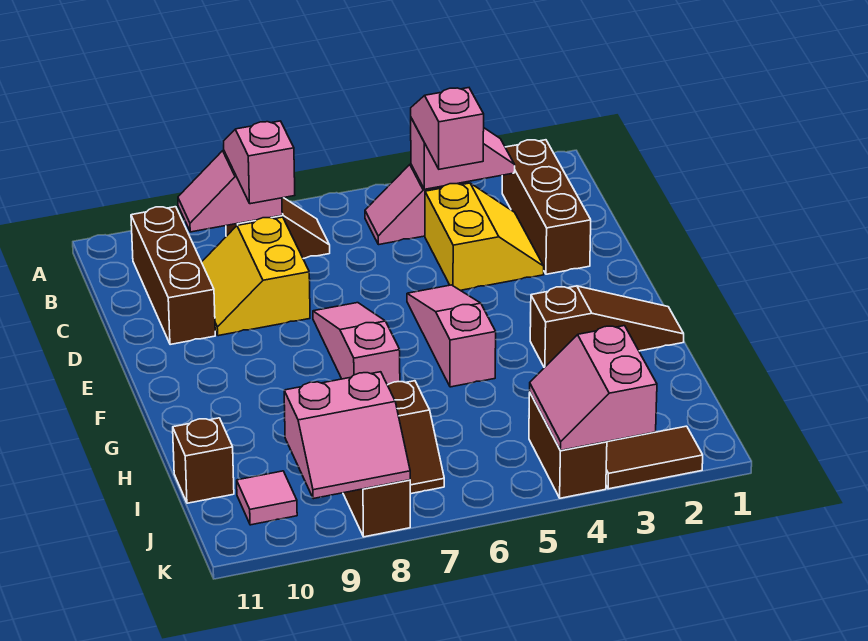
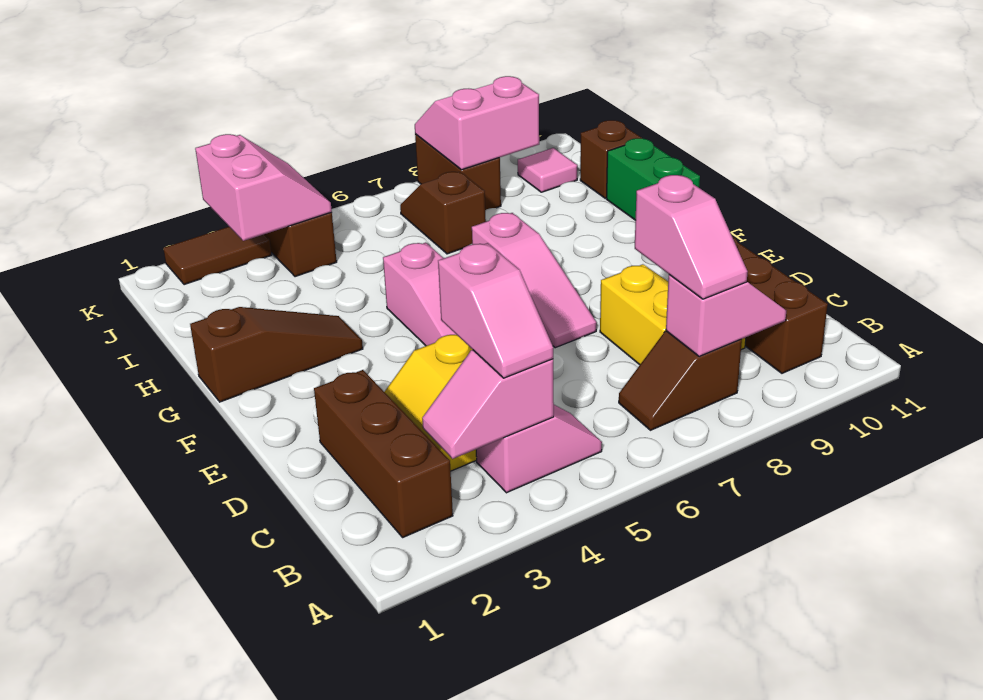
brown slope G1:G3 level 1 top 3 -> brown slope G1:G3 level 1 top 1
none -> green brick G11:H11 level 1

